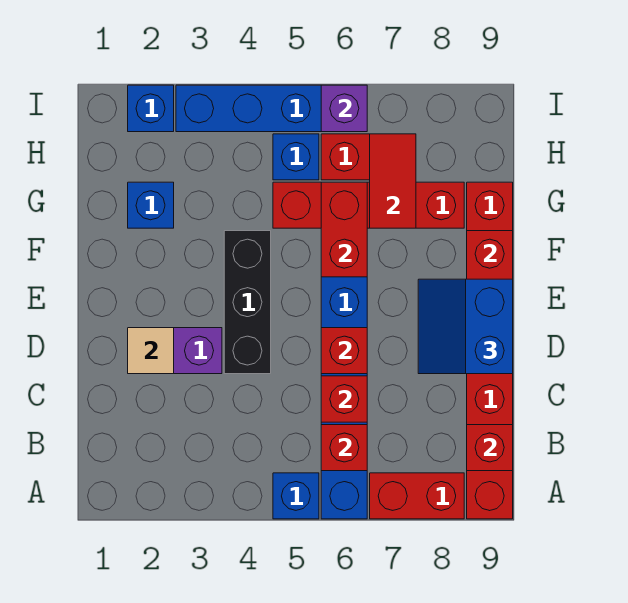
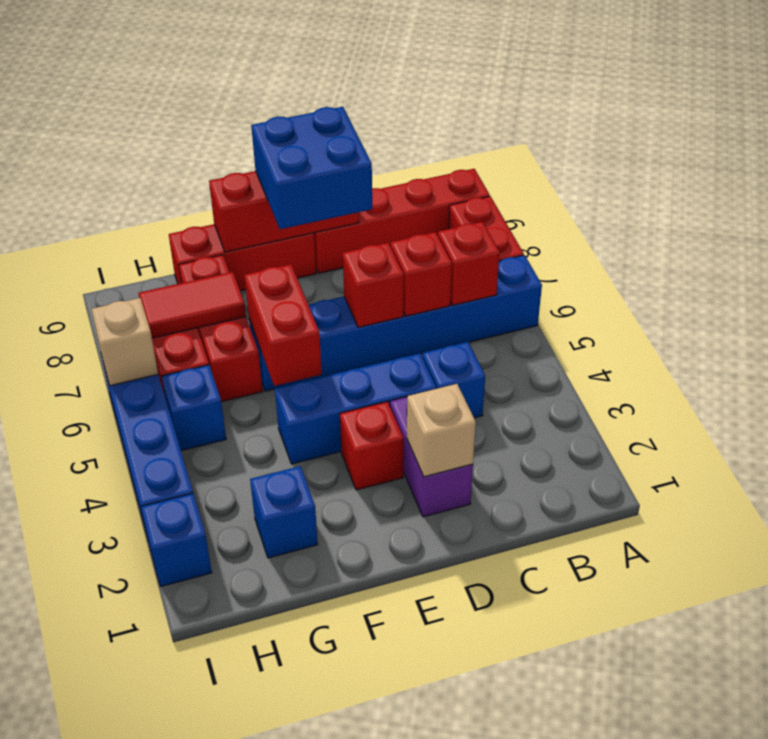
blue brick A5 level 1 -> blue brick C4 level 1
red brick B9 level 2 -> red brick E3 level 1
tan tile D2 level 2 -> tan brick D2 level 2
black brick D4:F4 level 1 -> blue brick D4:F4 level 1
blue slope D8:E9 level 3 top 9 -> blue brick D8:E9 level 3
red brick F6:G6 level 2 -> red brick F5:F6 level 2
red brick G5:G8 level 1 -> red brick G6:G8 level 1
purple brick I6 level 2 -> tan brick I6 level 2

